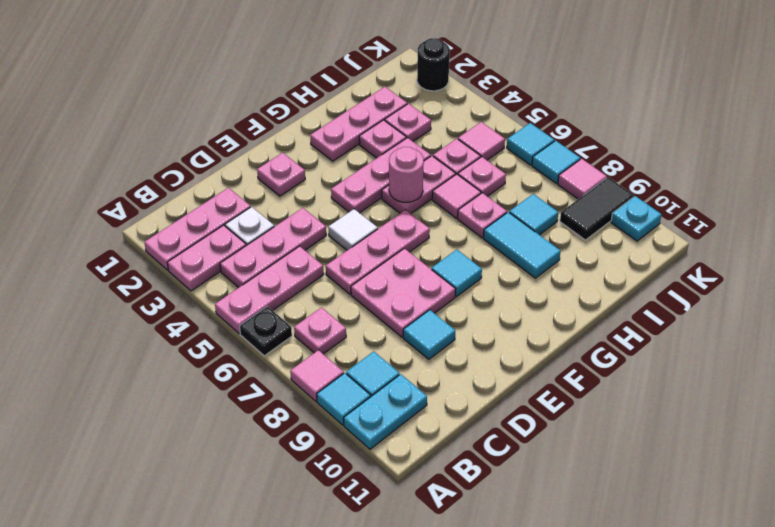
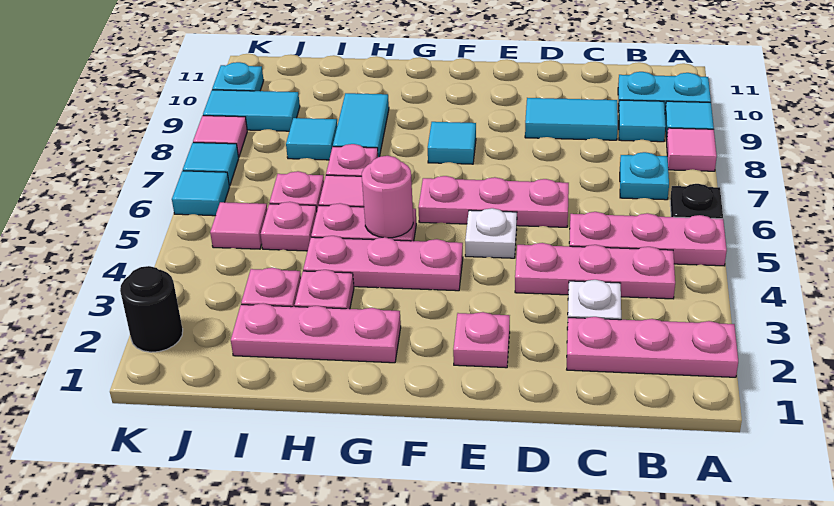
pink plate A3:B3 level 1 -> none
pink plate B7 level 1 -> cyan plate B7 level 1
pink plate D7:E8 level 1 -> none
cyan tile D9 level 1 -> cyan tile C9:D9 level 1
white tile E5 level 1 -> white plate E5 level 1
black tile J9:K9 level 1 -> cyan tile J9:K9 level 1

